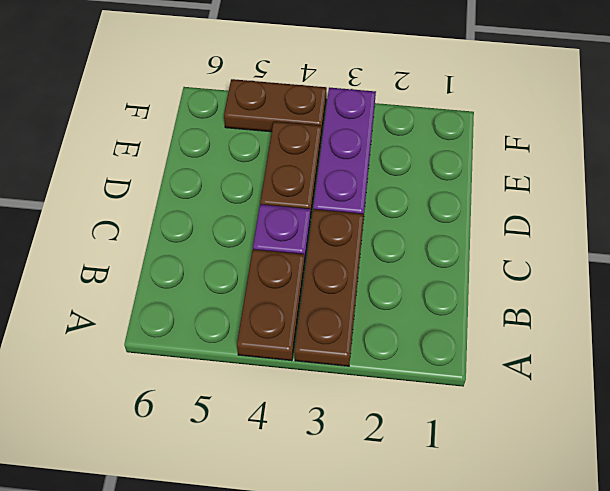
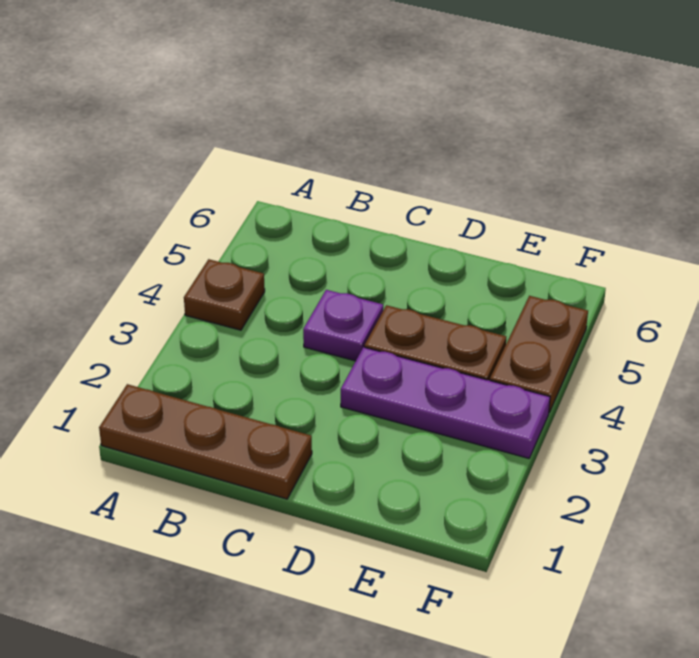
brown plate A3:C3 level 1 -> brown plate A1:C1 level 1
brown plate A4:B4 level 1 -> brown plate A4 level 1

